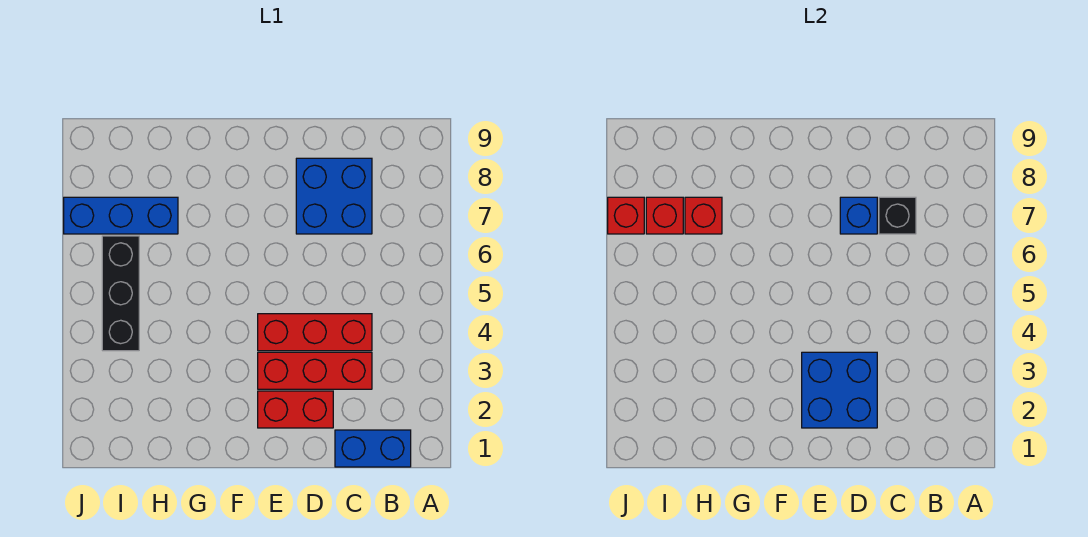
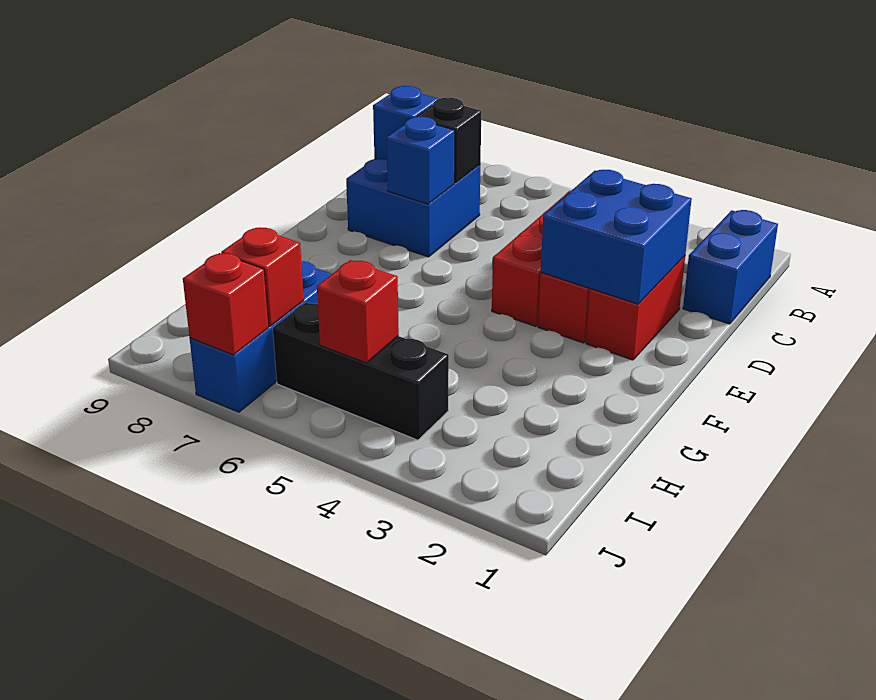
none -> blue brick C8 level 2
red brick H7 level 2 -> red brick I5 level 2

